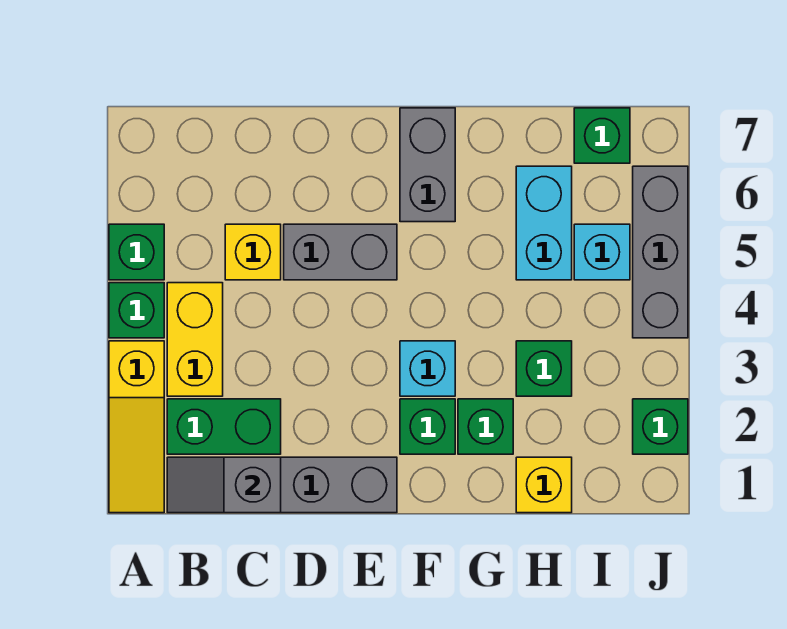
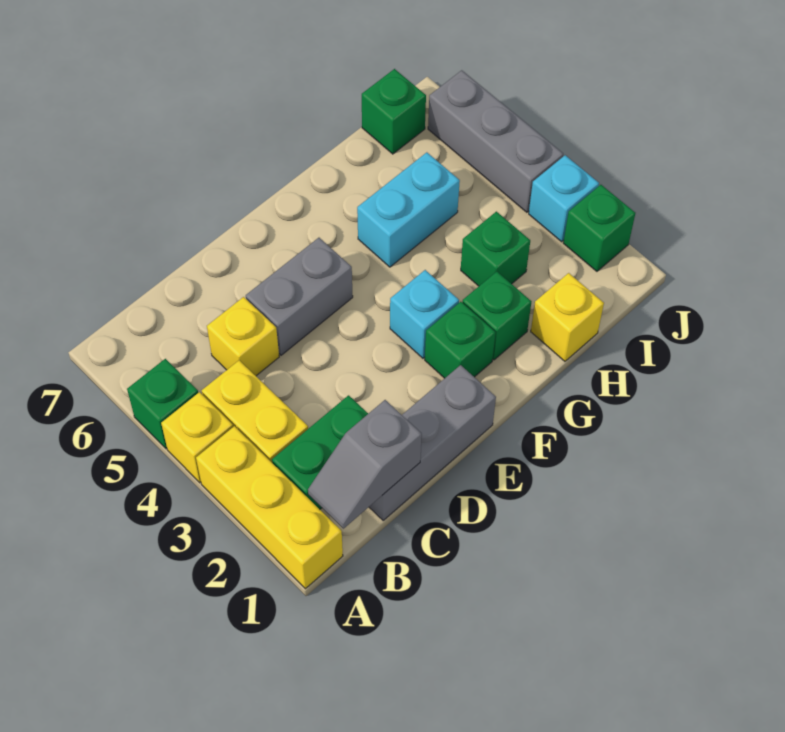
yellow slope A1:A3 level 1 top 3 -> yellow brick A1:A3 level 1
green brick A4 level 1 -> yellow brick A4 level 1
grey brick F6:F7 level 1 -> none
cyan brick H5:H6 level 1 -> cyan brick G5:H5 level 1
cyan brick I5 level 1 -> cyan brick J3 level 1

